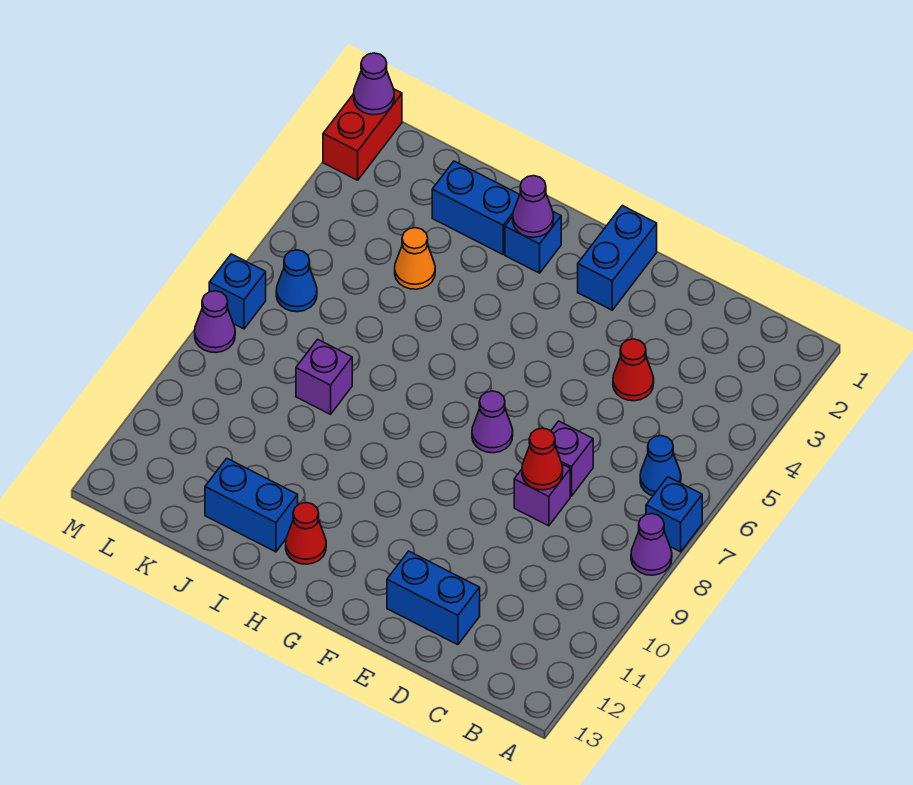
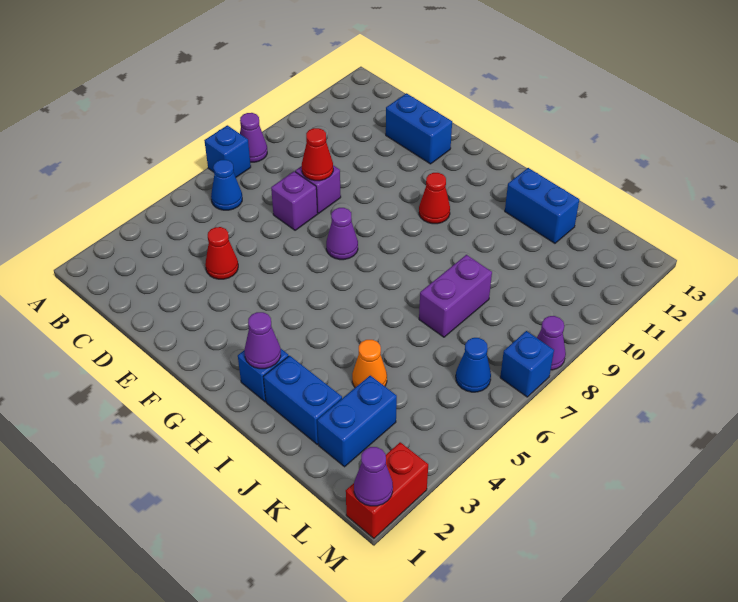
blue brick F1:F2 level 1 -> blue brick K2:K3 level 1
red cone H12 level 1 -> red cone G10 level 1
purple brick J8 level 1 -> purple brick J7:J8 level 1

